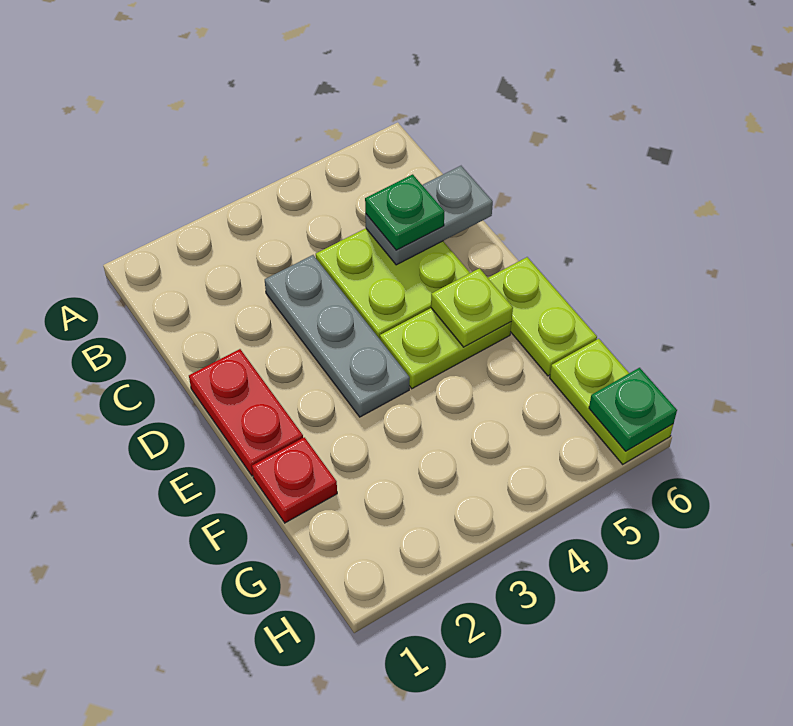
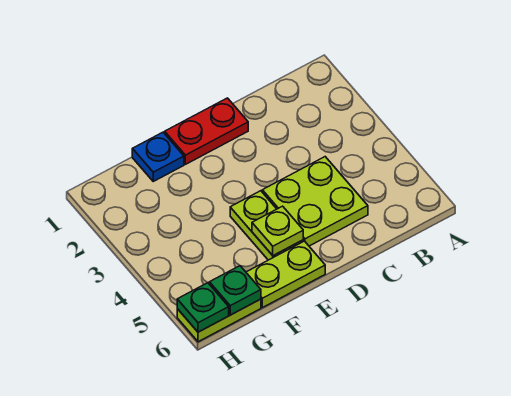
grey plate C3:E3 level 1 -> none
grey plate C5:C6 level 2 -> none
green plate C5 level 3 -> green plate G6 level 2
red plate F1 level 1 -> blue plate F1 level 1

